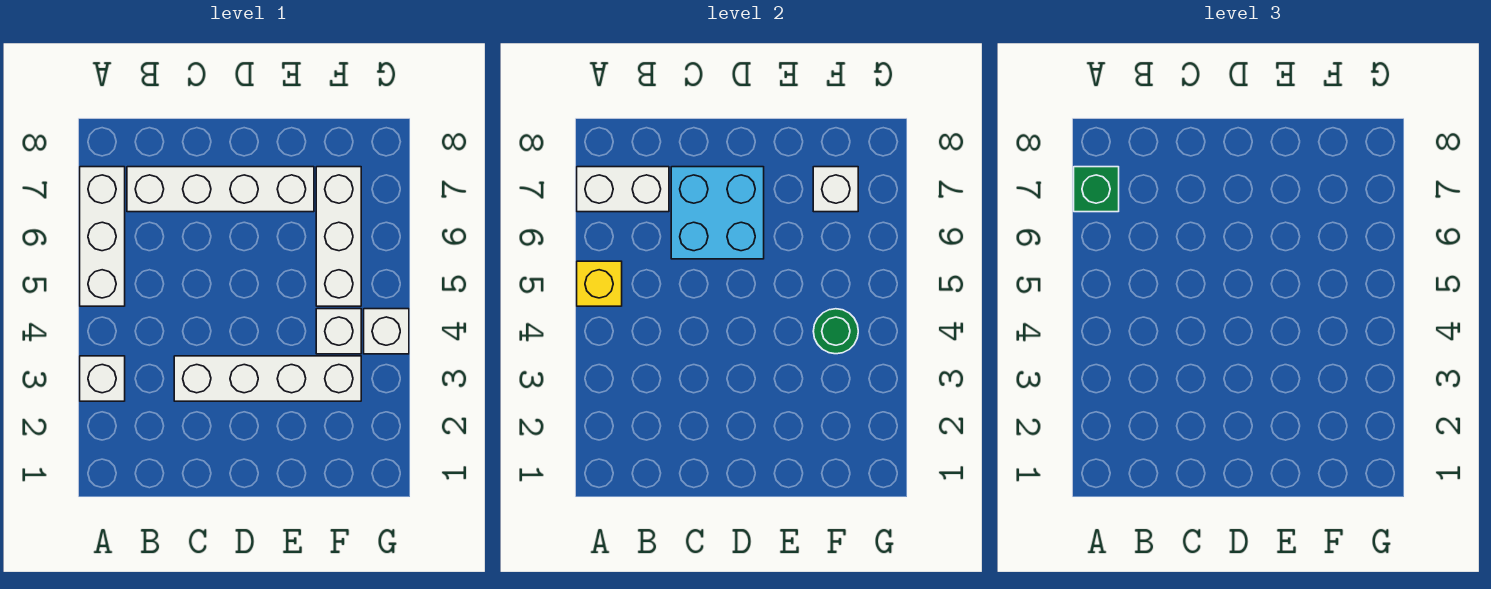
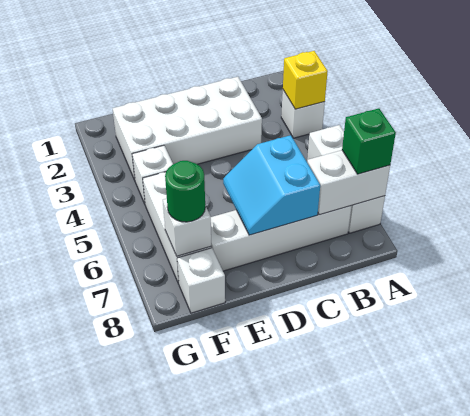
yellow brick A5 level 2 -> yellow brick A3 level 2
white brick C3:F3 level 1 -> white brick C2:F3 level 1
cyan brick C6:D7 level 2 -> cyan slope C6:D7 level 2 top C
green round brick F4 level 2 -> green round brick F7 level 3
white brick G4 level 1 -> white brick F8 level 1

